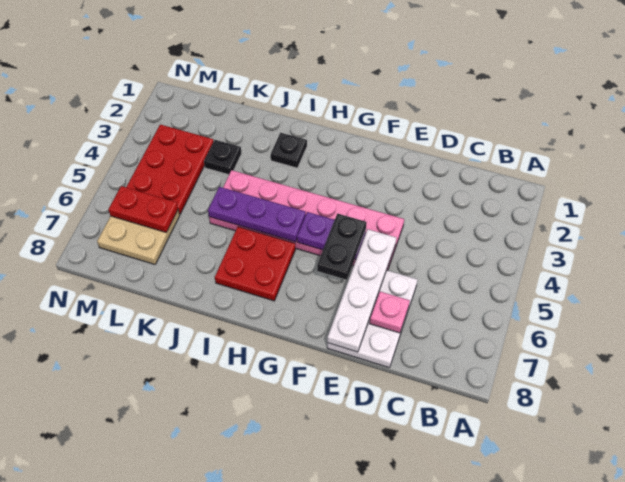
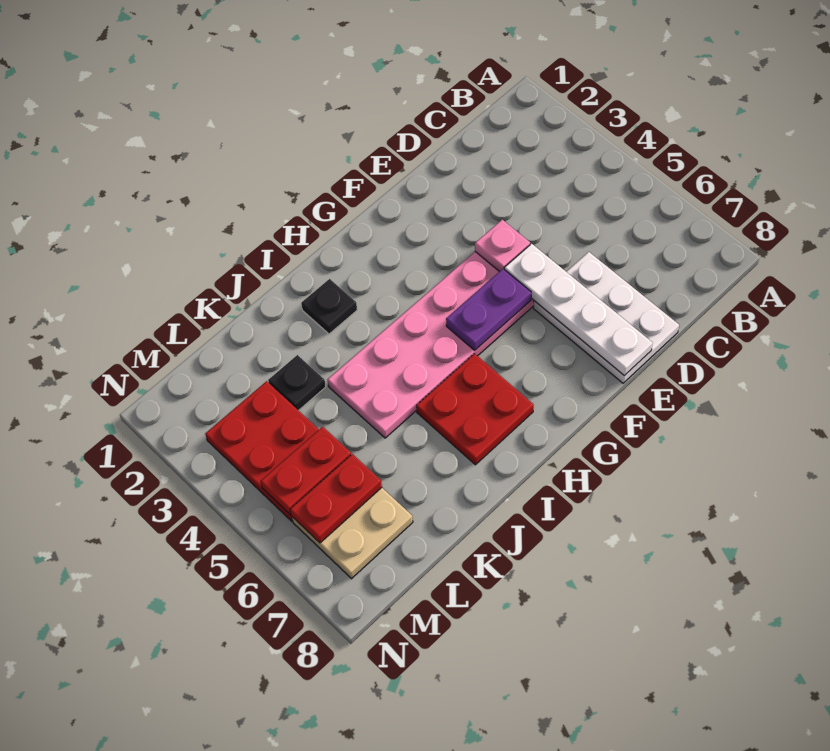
pink plate D7 level 2 -> pink plate E4 level 2
black plate F5:F6 level 3 -> none
purple plate H5:J5 level 2 -> none
none -> red plate L5:M5 level 2

